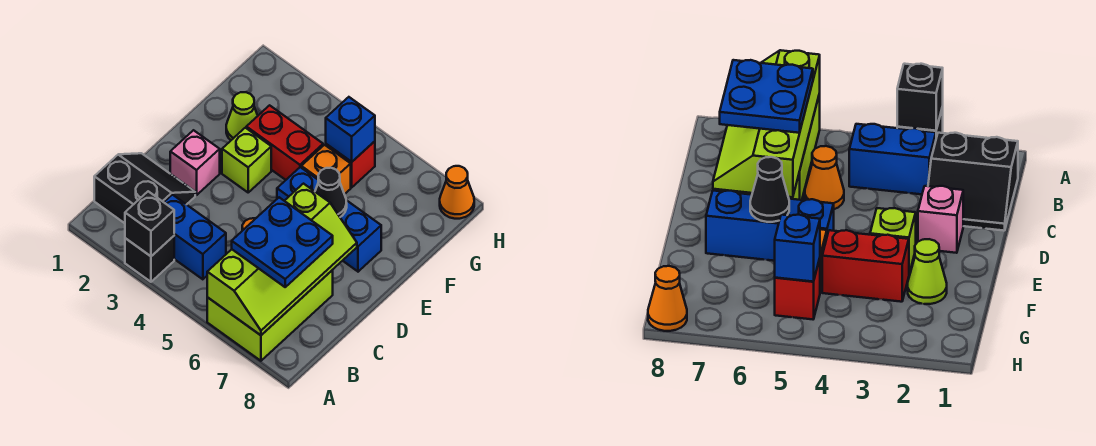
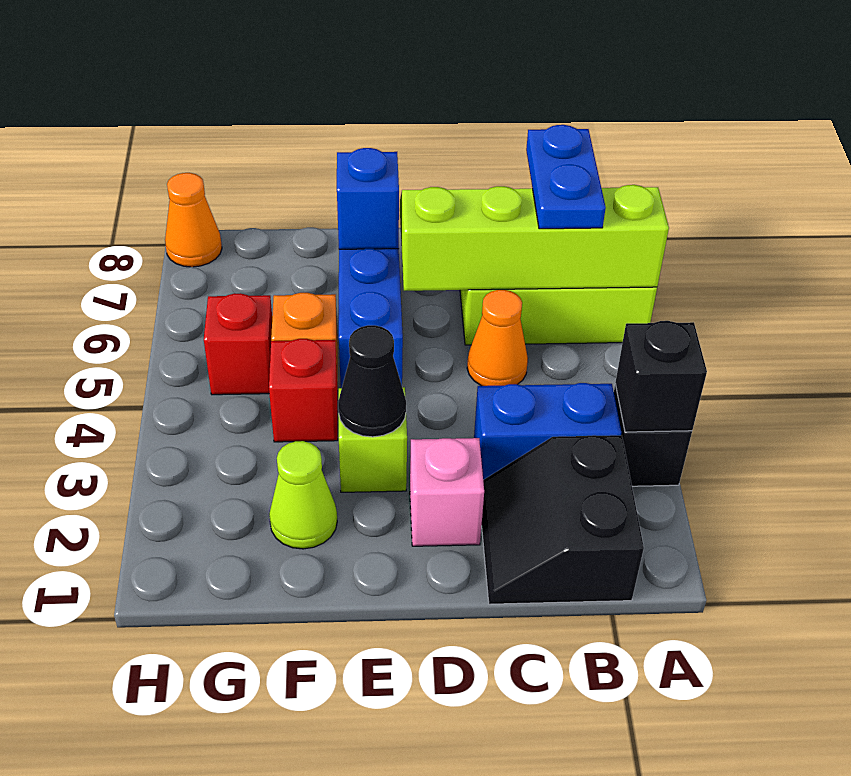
blue brick B3:B4 level 1 -> blue brick B3:C3 level 1
blue plate B6:C7 level 3 -> blue plate B6:B7 level 3
black cone E6 level 2 -> black cone E3 level 2
red brick F3:F4 level 1 -> red brick F4 level 1
blue brick G5 level 2 -> blue brick E7 level 2

